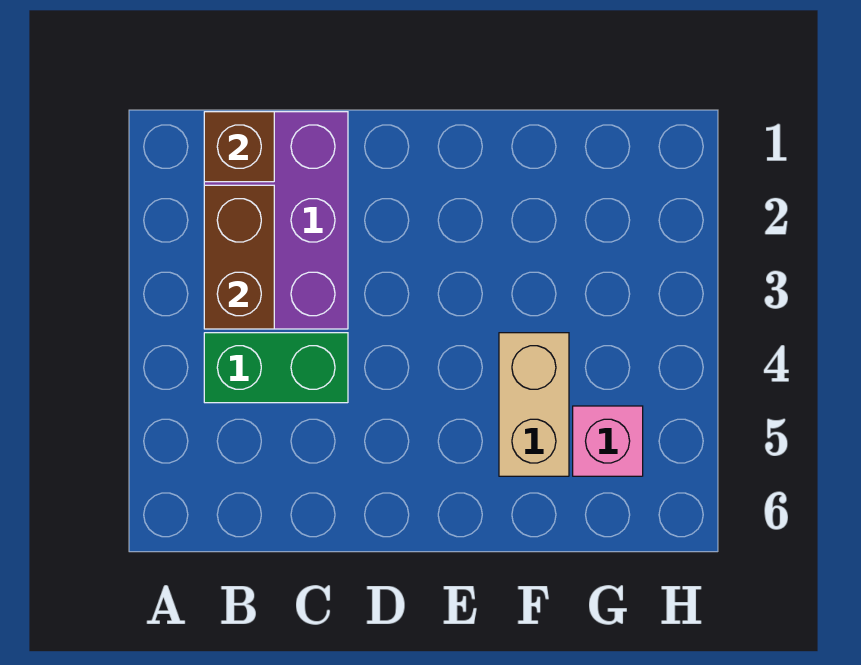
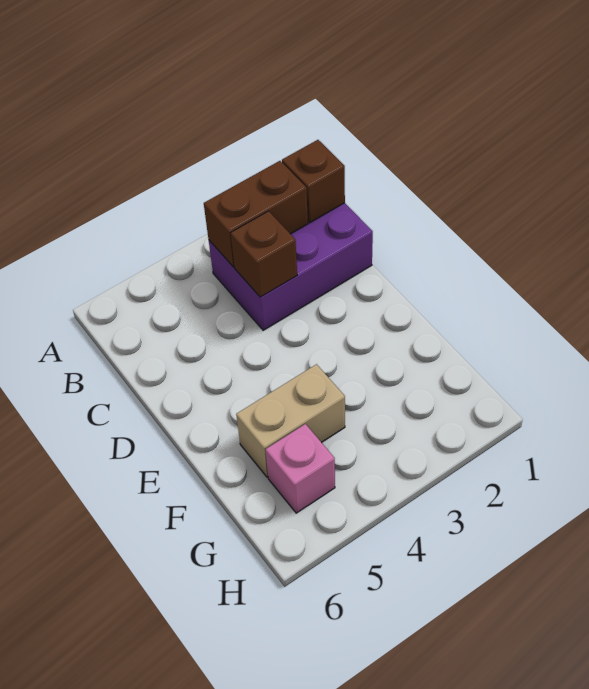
green brick B4:C4 level 1 -> none
none -> brown brick C3 level 2

